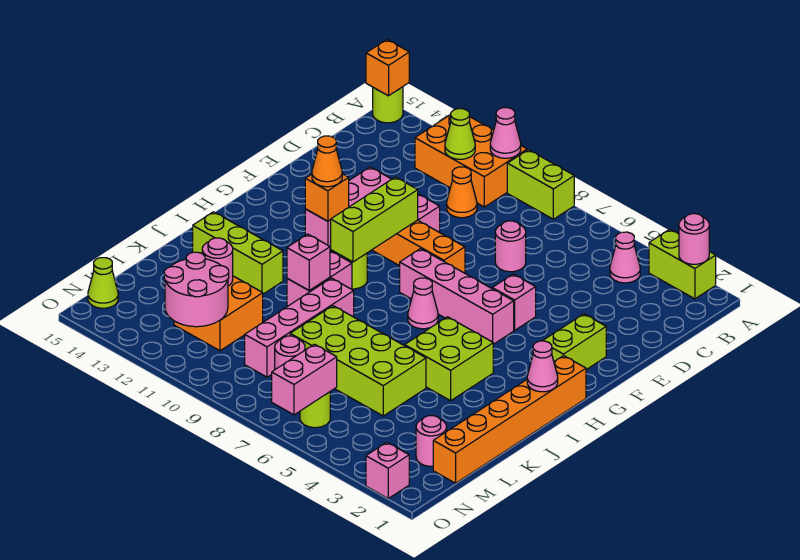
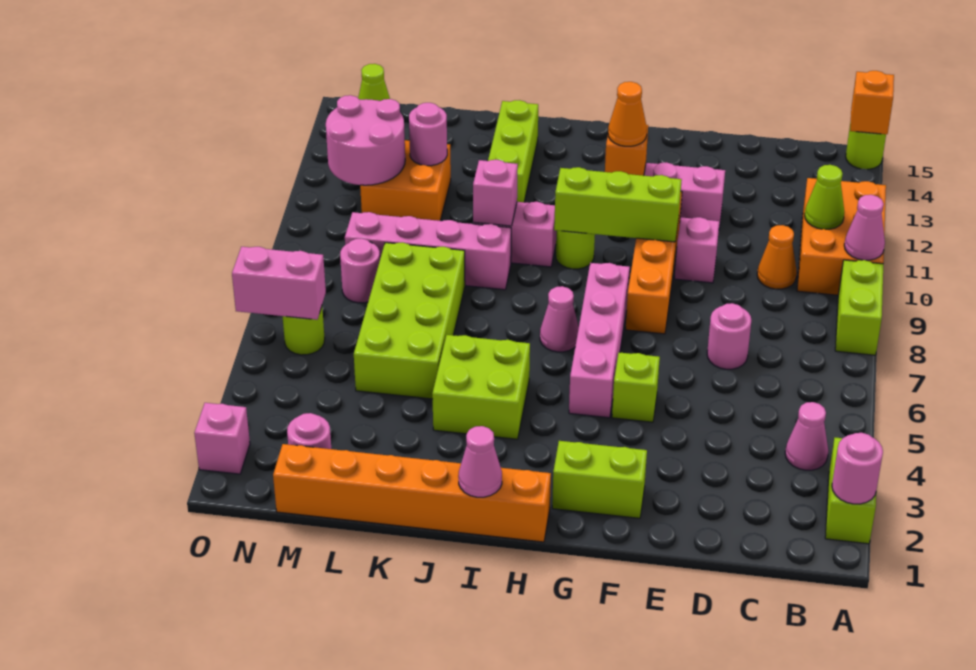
pink brick F5 level 1 -> lime brick F5 level 1

